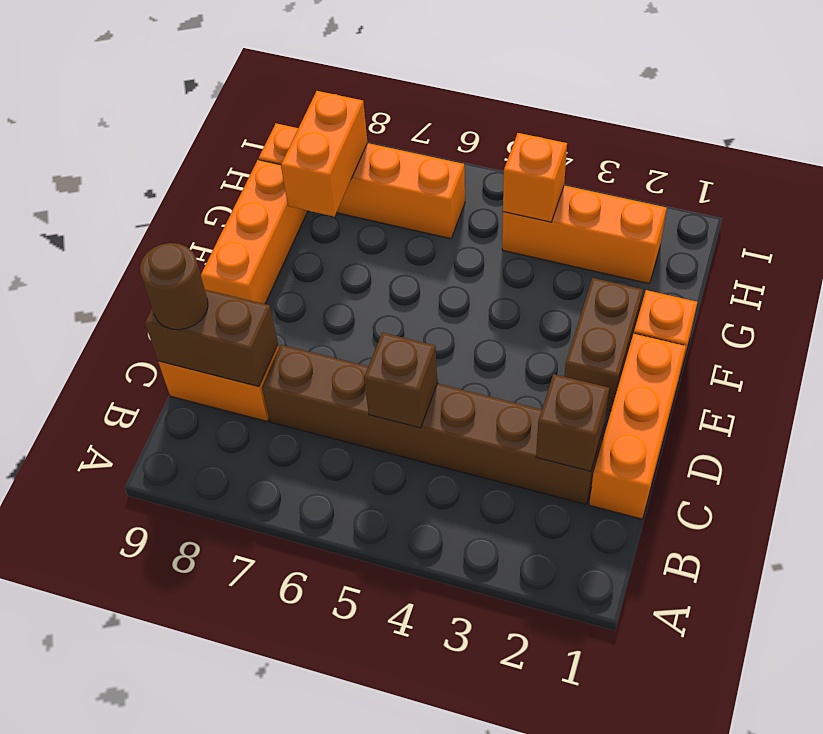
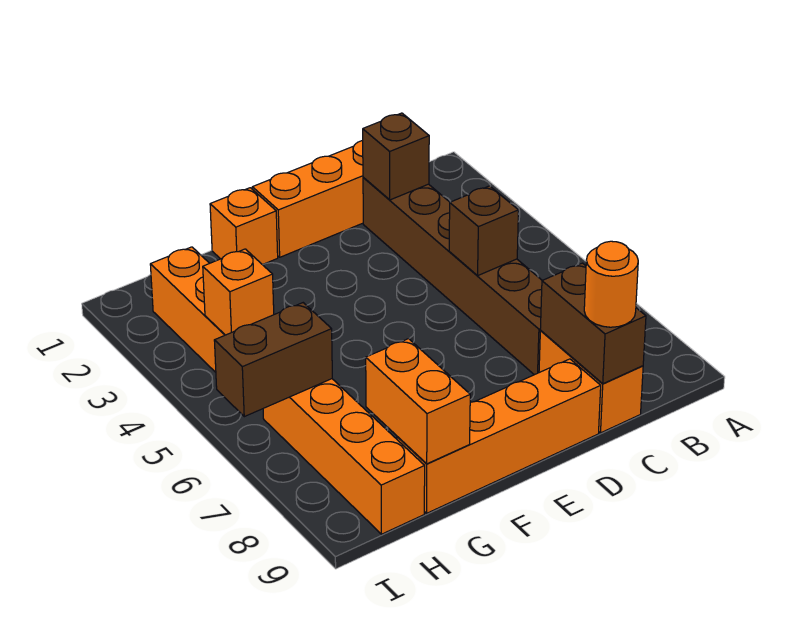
brown round brick C9 level 3 -> orange round brick C9 level 3
brown brick E2:F2 level 1 -> brown brick H6:I6 level 2
orange brick E9:G9 level 1 -> orange brick D9:G9 level 1
orange brick G8:H8 level 2 -> orange brick G8:G9 level 2

